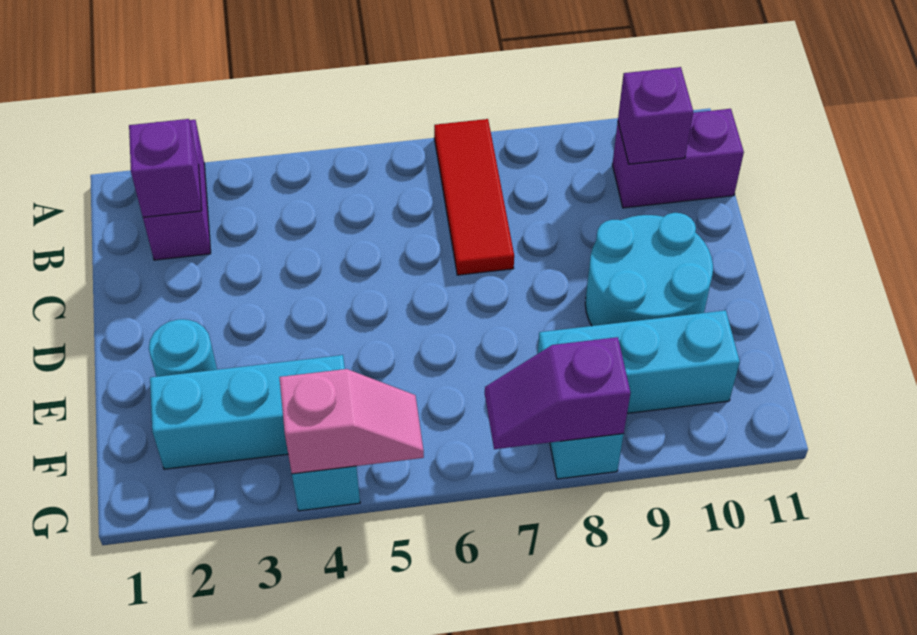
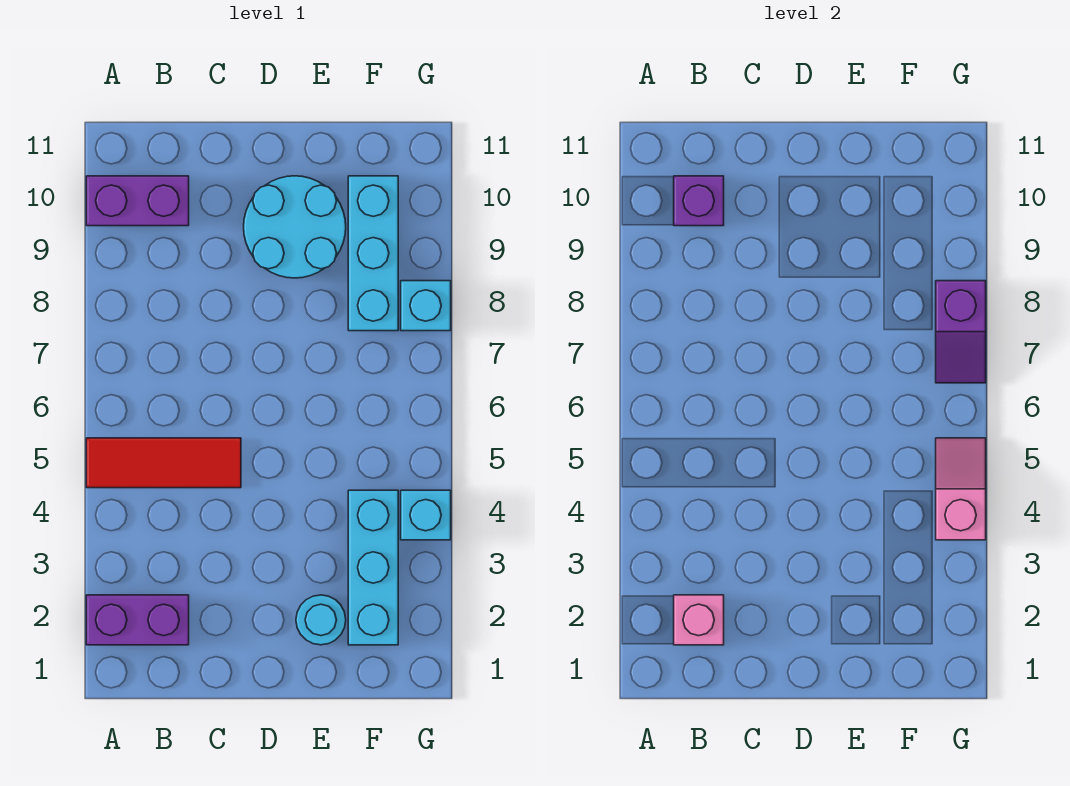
red tile A7:C7 level 1 -> red tile A5:C5 level 1
purple brick B2 level 2 -> pink brick B2 level 2
purple brick B10:B11 level 1 -> purple brick A10:B10 level 1

